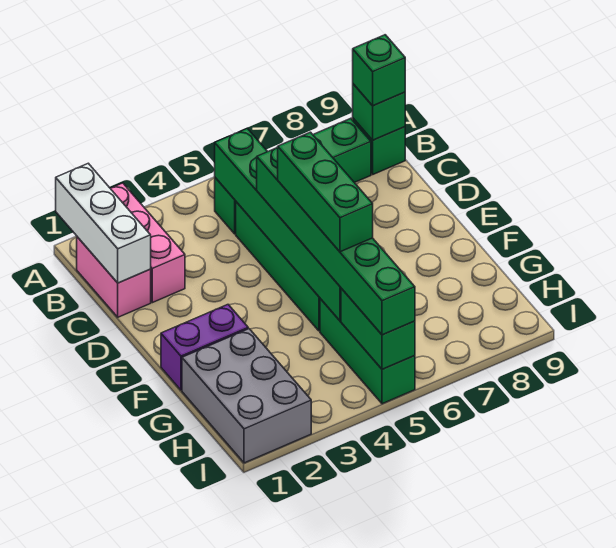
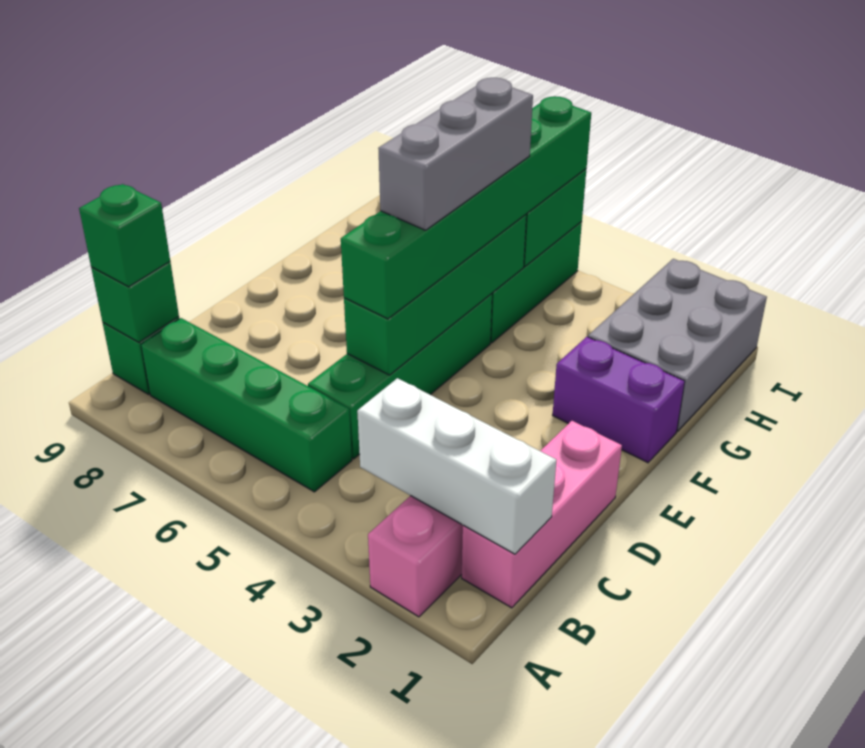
white brick A1:C1 level 2 -> white brick B1:B3 level 2
pink brick B1:C1 level 1 -> pink brick B1:D1 level 1
green brick B5:G5 level 2 -> green brick D5:G5 level 2
green brick E5:G5 level 4 -> grey brick E5:G5 level 4

